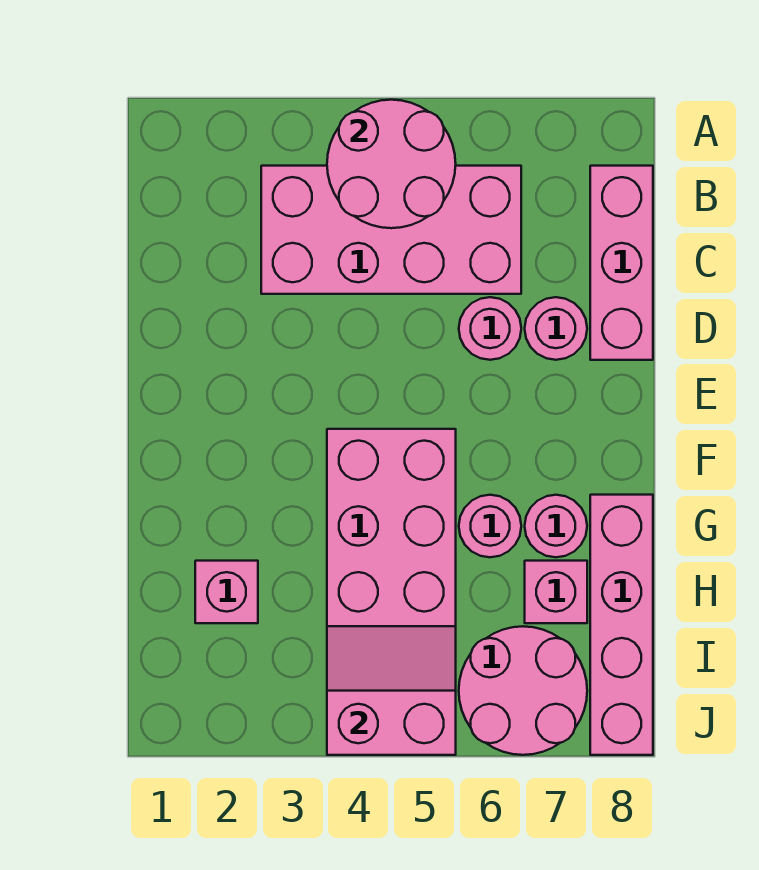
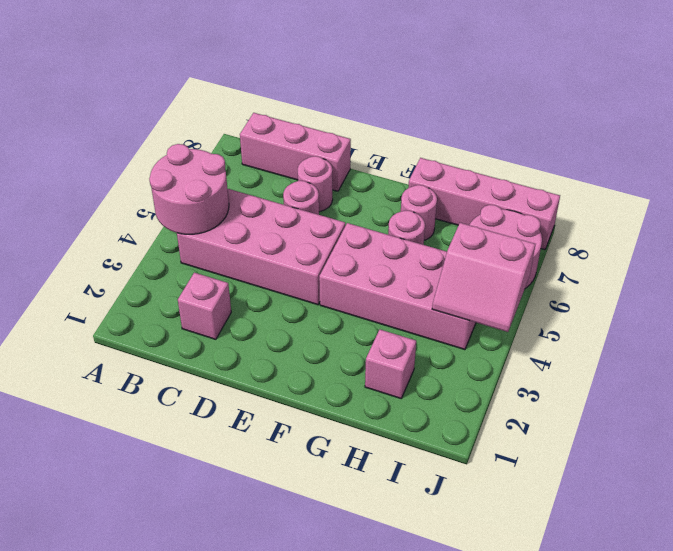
pink brick B3:C6 level 1 -> pink brick B4:E5 level 1
pink brick H7 level 1 -> pink brick C2 level 1
pink slope I4:J5 level 2 top J -> pink slope I4:J5 level 2 top 5

